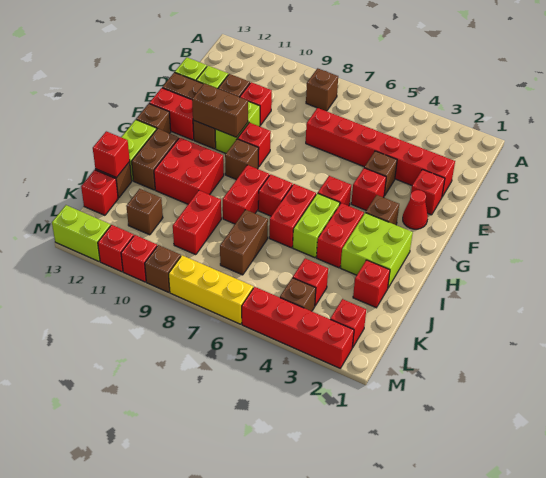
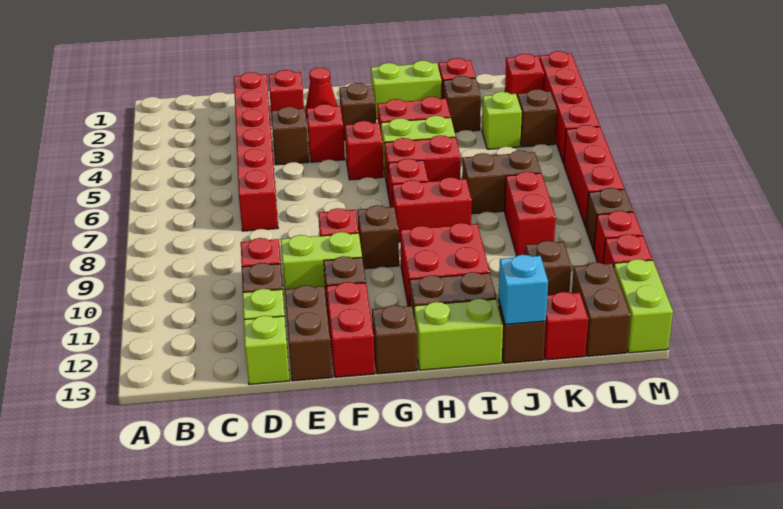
brown brick B8 level 1 -> brown brick J3 level 1
brown brick F10:F11 level 2 -> brown brick L12:L13 level 1
lime brick H2:I3 level 1 -> lime brick H2:I2 level 1
red brick J9:K9 level 1 -> red brick K8:K9 level 1
red brick J13 level 2 -> cyan brick J13 level 2
red brick K4 level 1 -> lime brick K4 level 1
yellow brick M6:M8 level 1 -> red brick M6:M8 level 1

